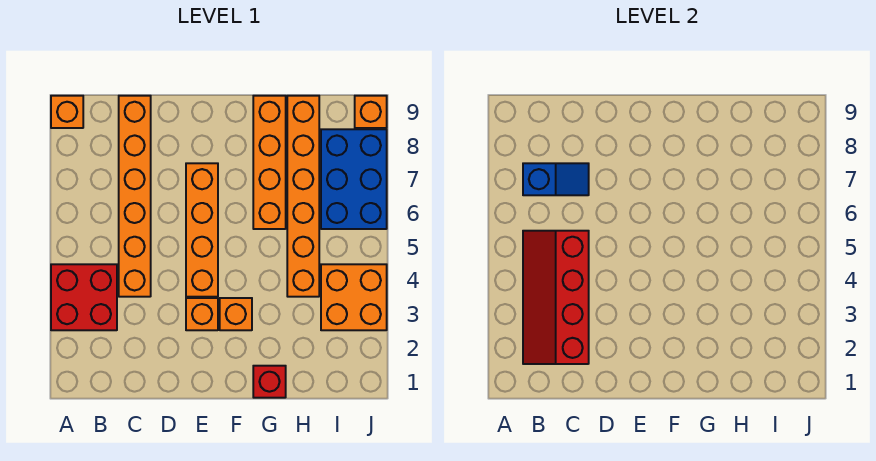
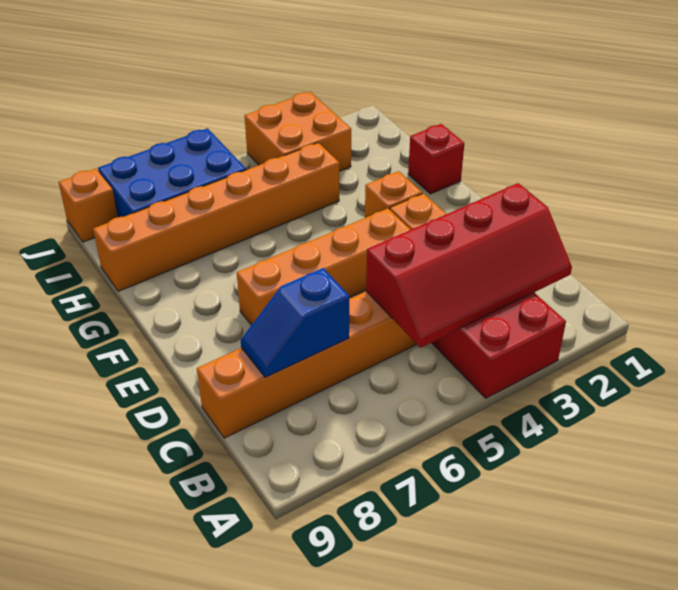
orange brick A9 level 1 -> none
blue slope B7:C7 level 2 top B -> blue slope C7:C8 level 2 top 7
orange brick G6:G9 level 1 -> none

